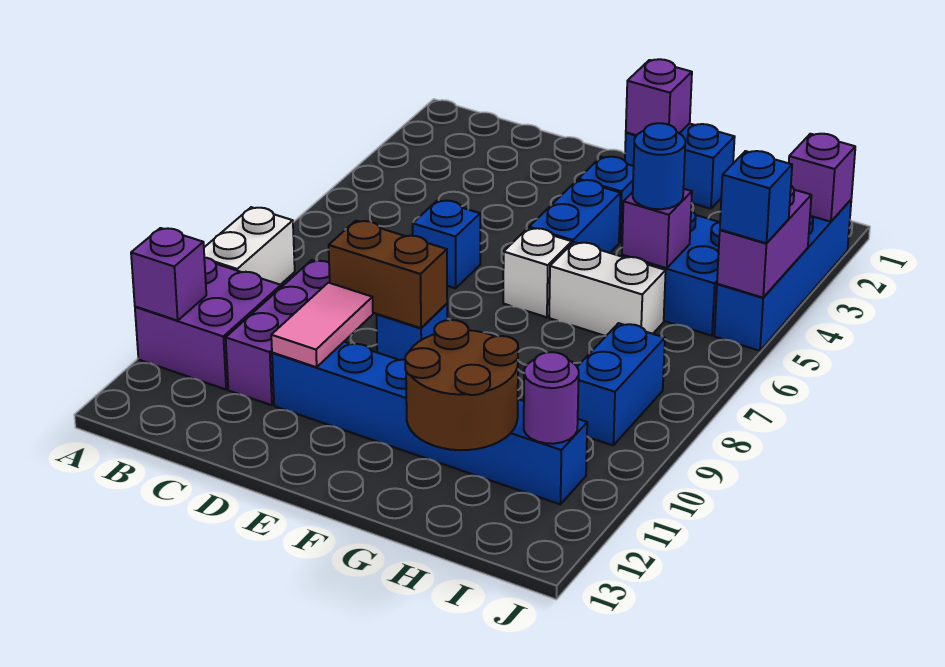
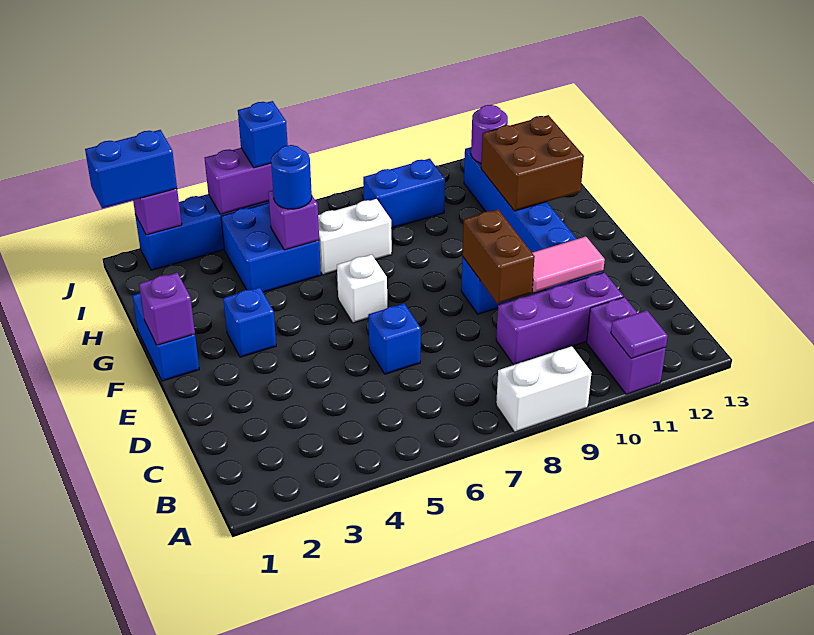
purple brick A10:B11 level 1 -> purple brick A11:B11 level 1
purple brick A11 level 2 -> purple tile A11 level 2
blue brick F4:F5 level 1 -> blue brick J1:J2 level 3
white brick G6:H6 level 1 -> white brick H6:H7 level 1
brown round brick G11:H12 level 2 -> brown brick G11:H12 level 2

